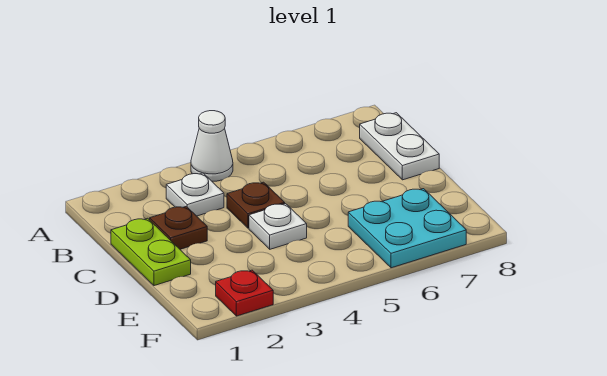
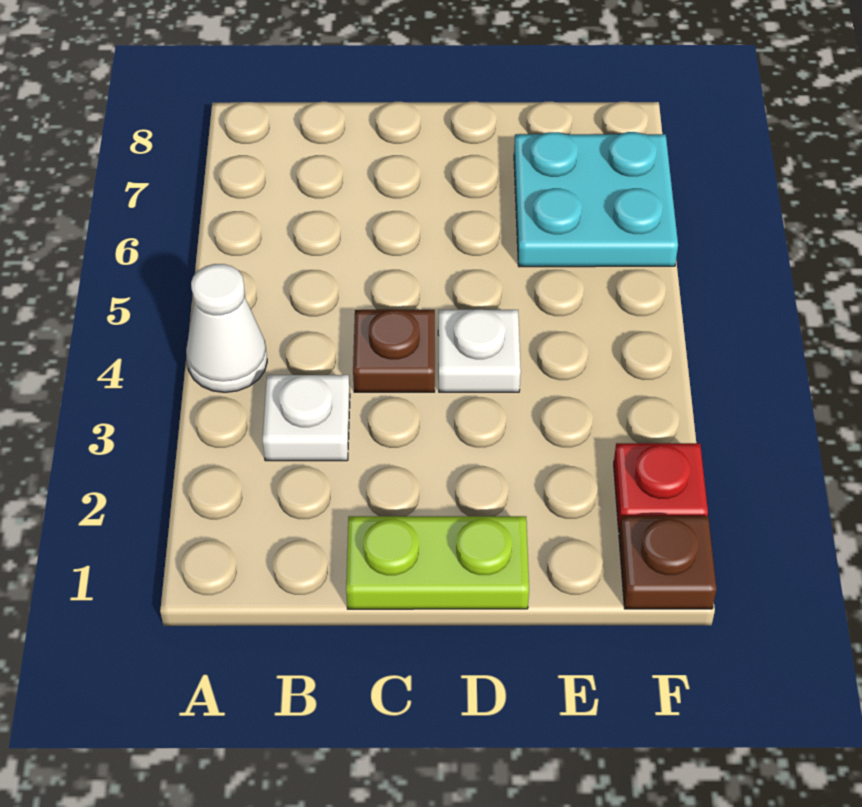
white plate B8:C8 level 1 -> none
brown plate C2 level 1 -> brown plate F1 level 1

